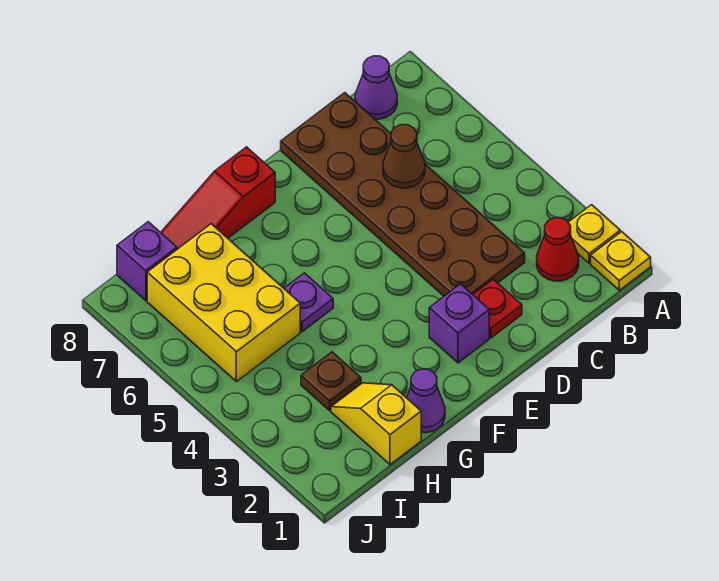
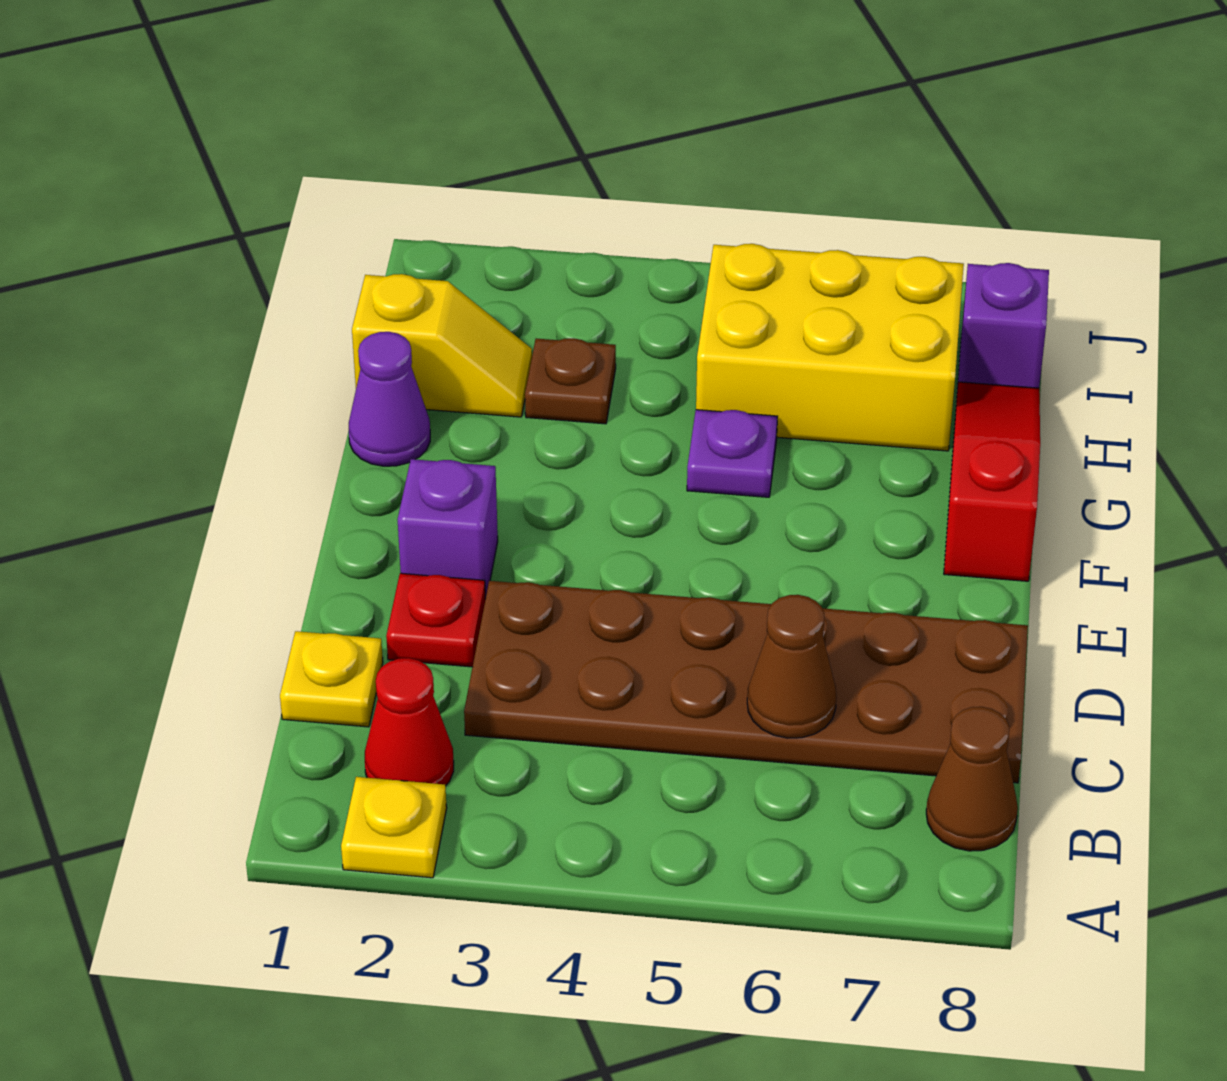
yellow plate A1 level 1 -> yellow plate C1 level 1
purple cone B8 level 1 -> brown cone B8 level 1

